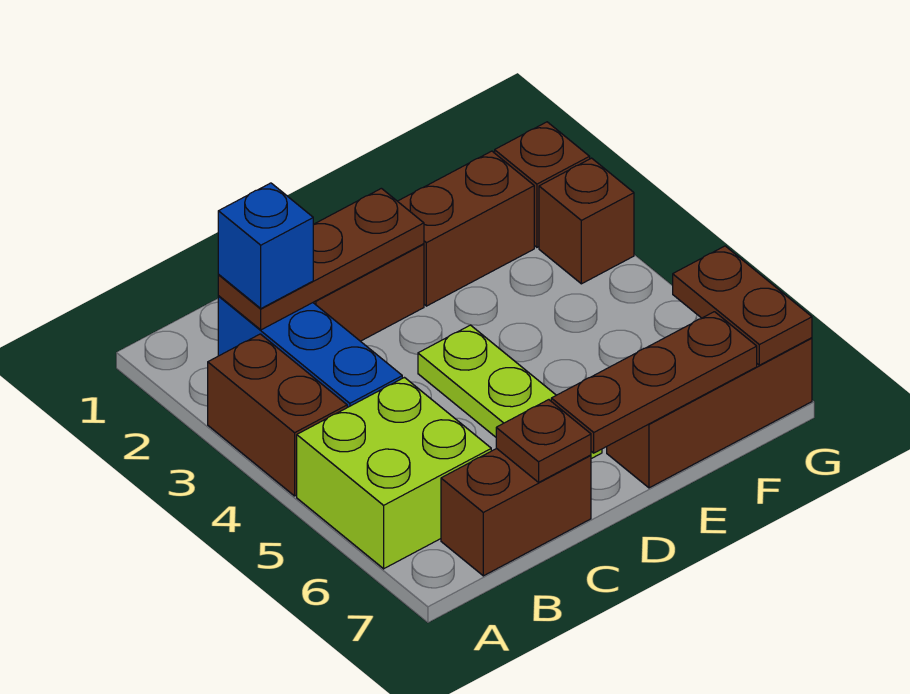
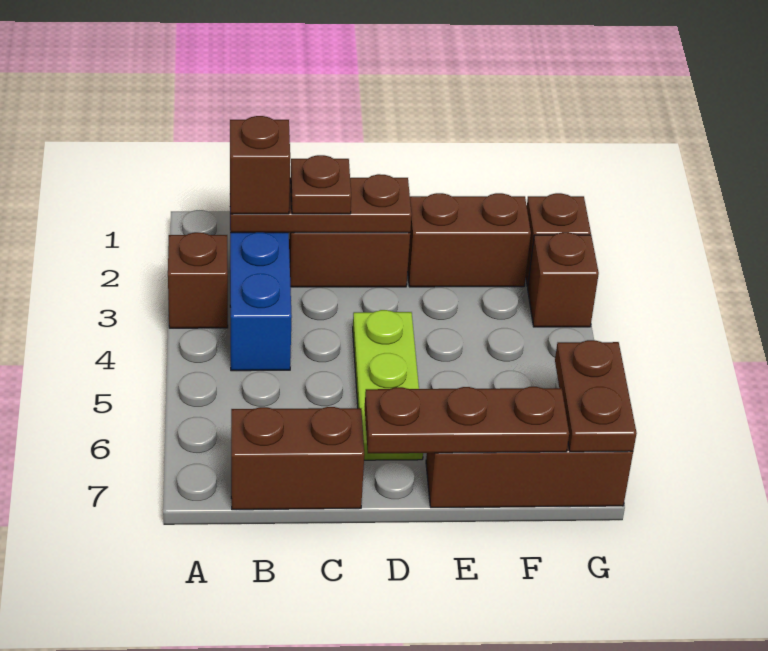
brown brick A3:A4 level 1 -> brown brick A3 level 1
lime brick A5:B6 level 1 -> none
blue brick B2 level 3 -> brown brick B2 level 3
brown plate C7 level 2 -> brown plate C2 level 3

